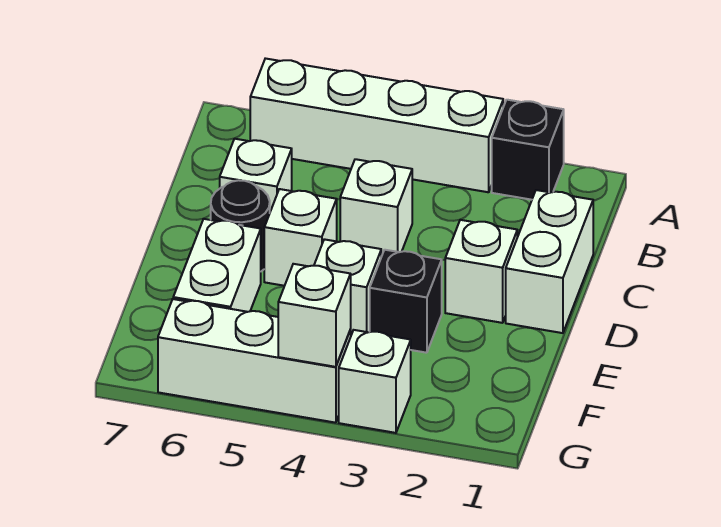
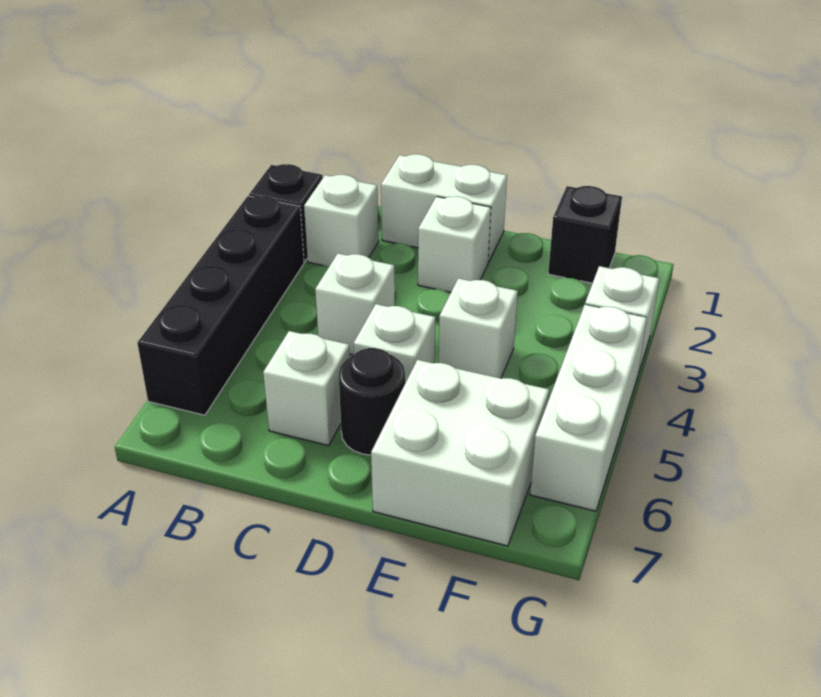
white brick A3:A6 level 1 -> black brick A3:A6 level 1
black brick E3 level 1 -> black brick F1 level 1
white brick E6:F6 level 1 -> white brick E6:F7 level 1
white brick G4 level 2 -> white brick B2 level 1

